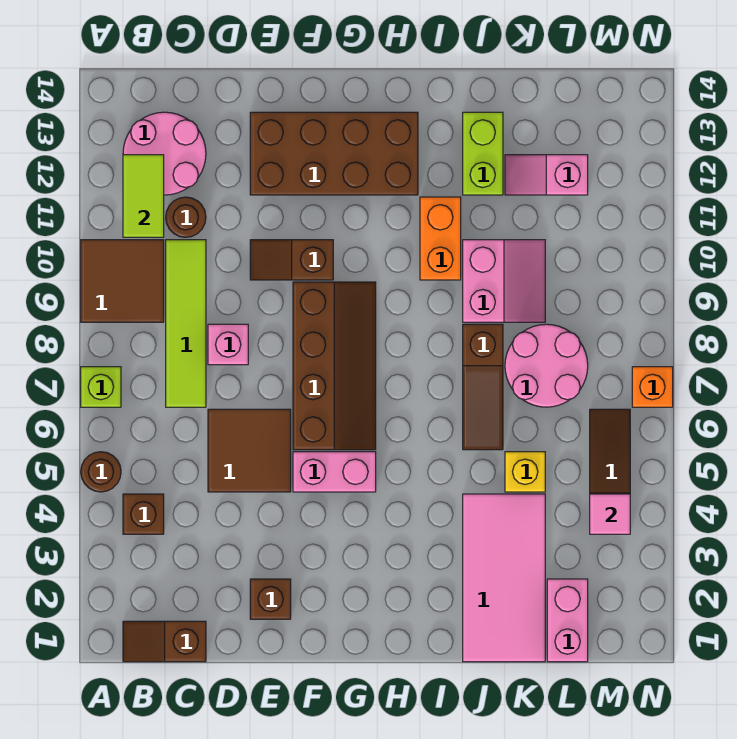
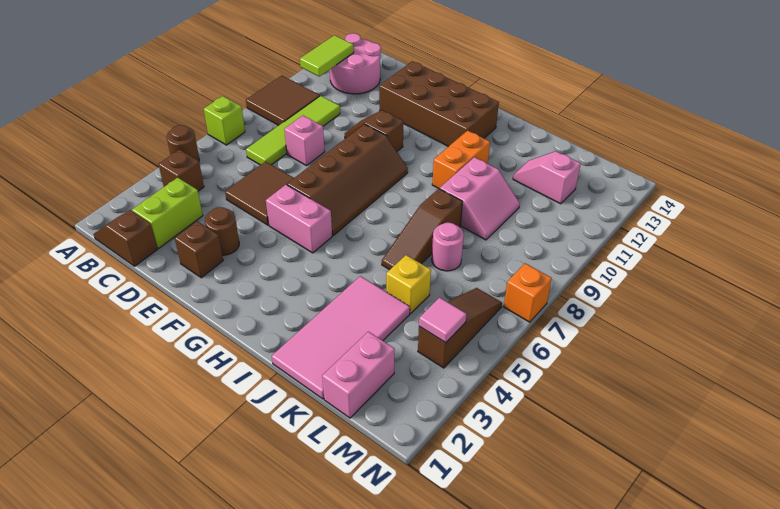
brown round brick C11 level 1 -> brown round brick E3 level 1
lime brick J12:J13 level 1 -> lime brick C2:C3 level 1
pink round brick K7:L8 level 1 -> pink round brick K7 level 1

